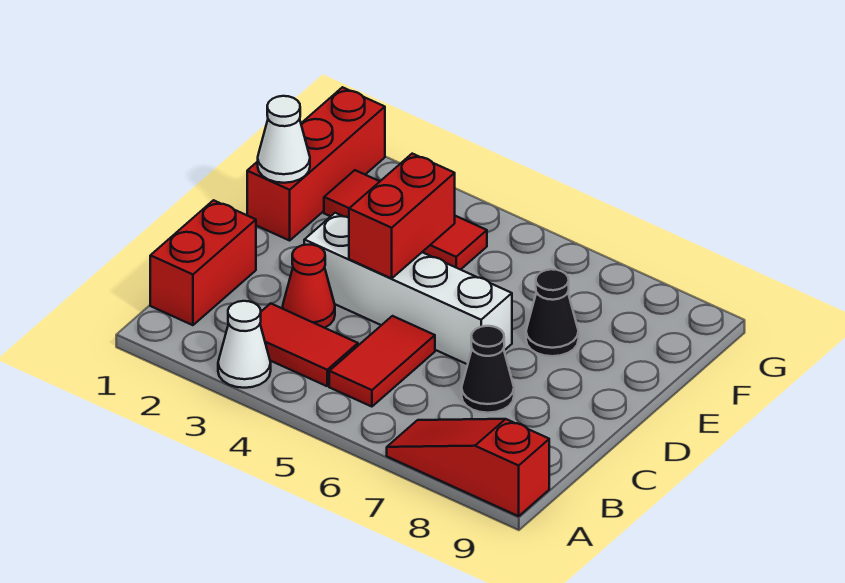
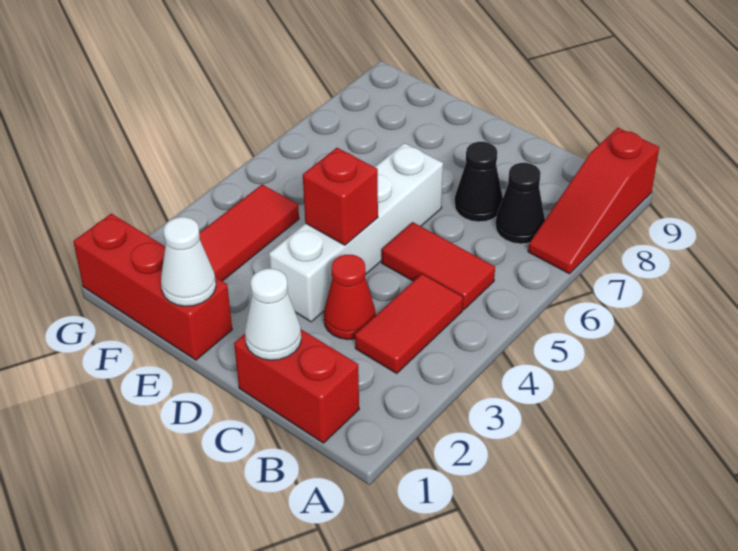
white cone A3 level 1 -> white cone C1 level 2
red brick D4:E4 level 2 -> red brick D4 level 2
black cone E7 level 1 -> black cone B7 level 1

